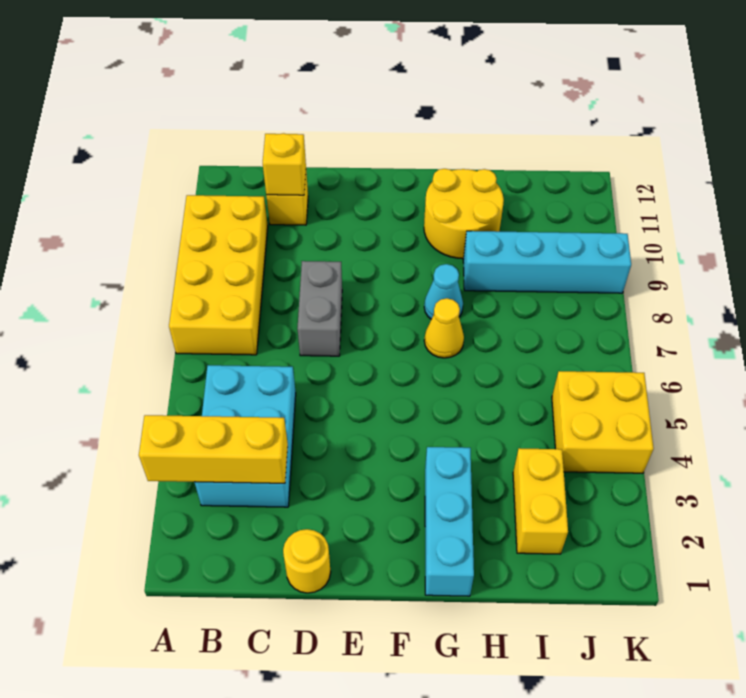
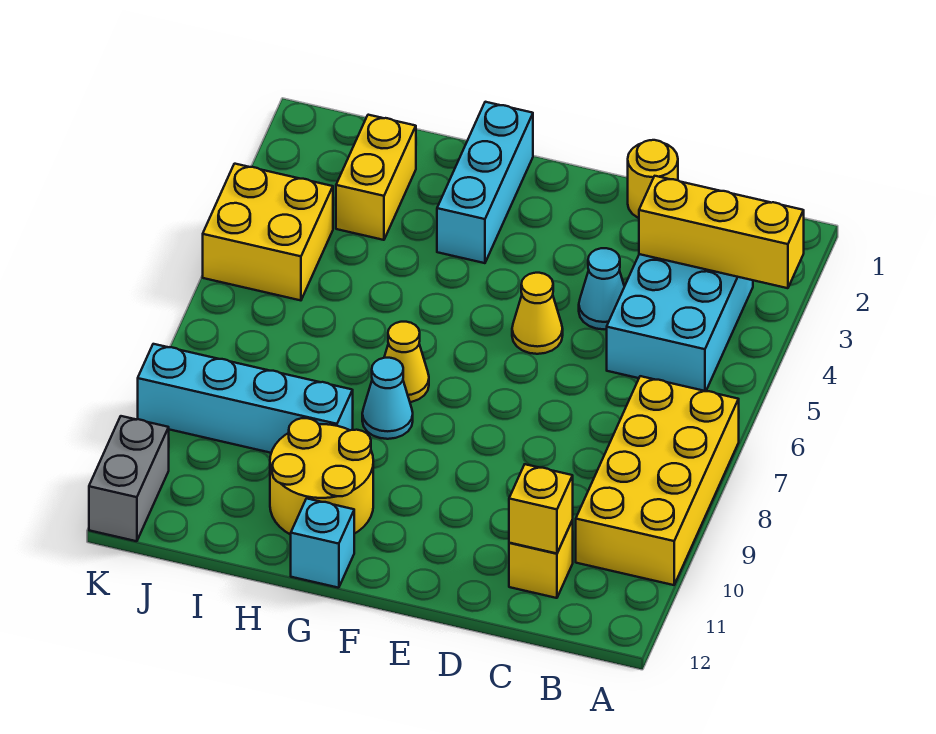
none -> cyan cone D4 level 1
grey brick D7:D8 level 1 -> grey brick K11:K12 level 1
none -> yellow cone E5 level 1
none -> cyan brick G12 level 1

